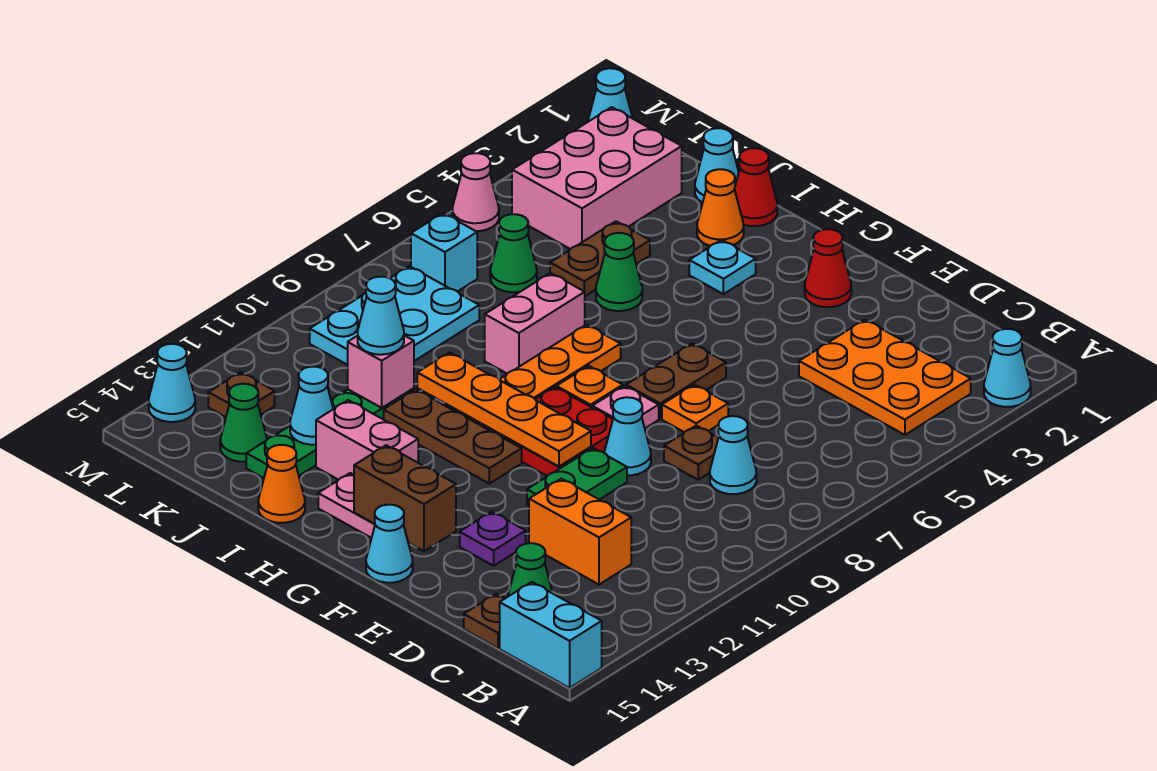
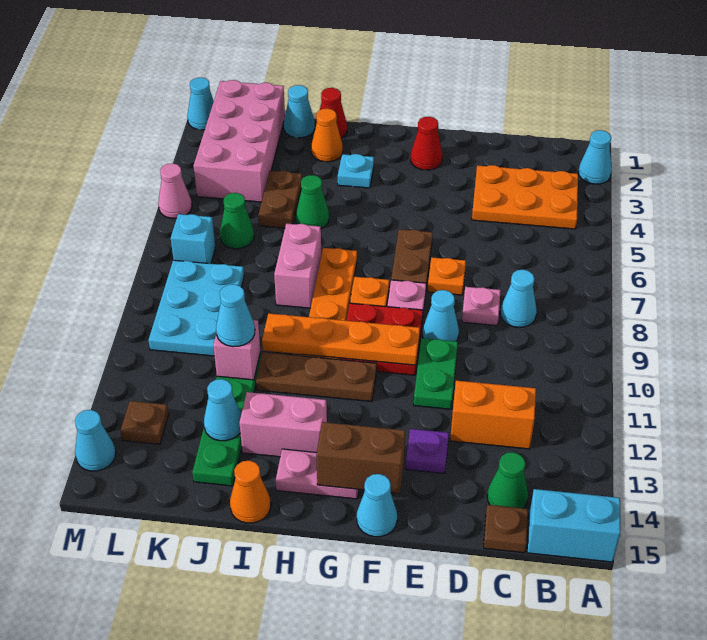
brown plate D8 level 1 -> pink plate D8 level 1
pink brick K2:L4 level 1 -> pink brick K1:L4 level 1
green cone K14 level 1 -> none

